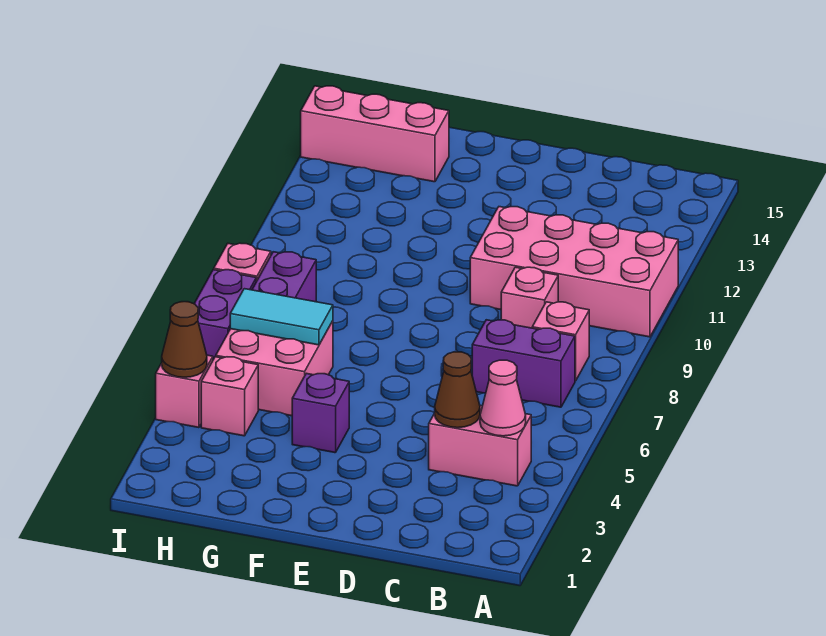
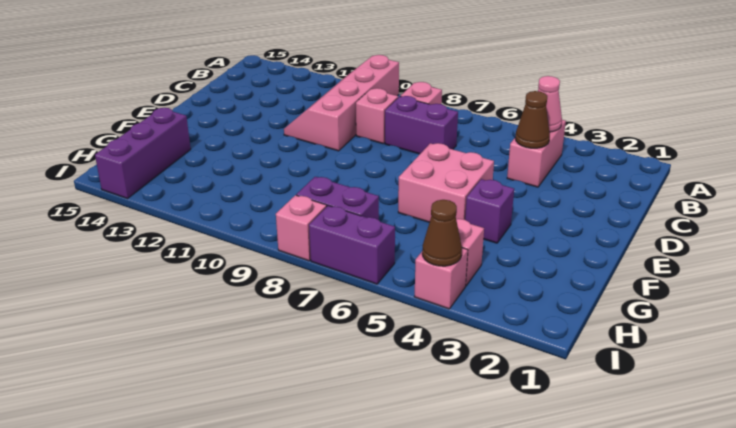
pink brick A10:D11 level 1 -> pink slope A10:D11 level 1 top 10
purple brick B7:C7 level 1 -> purple brick C7:C8 level 1
pink brick G5:H6 level 1 -> pink brick E5:F6 level 1
cyan tile G6:H6 level 2 -> none
pink brick G14:I14 level 1 -> purple brick G14:I14 level 1

